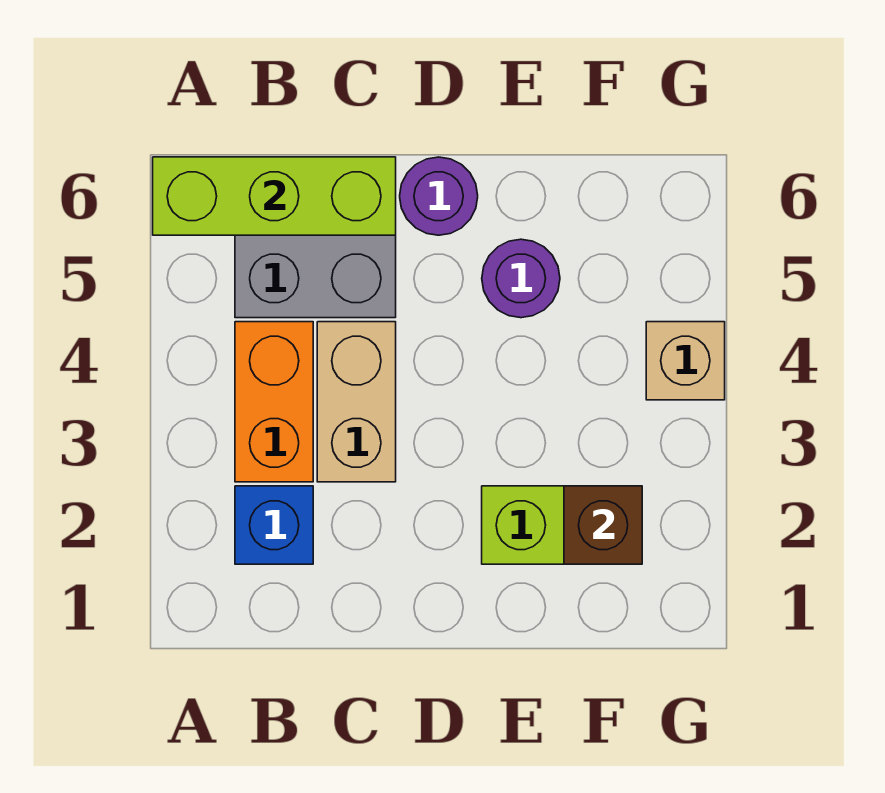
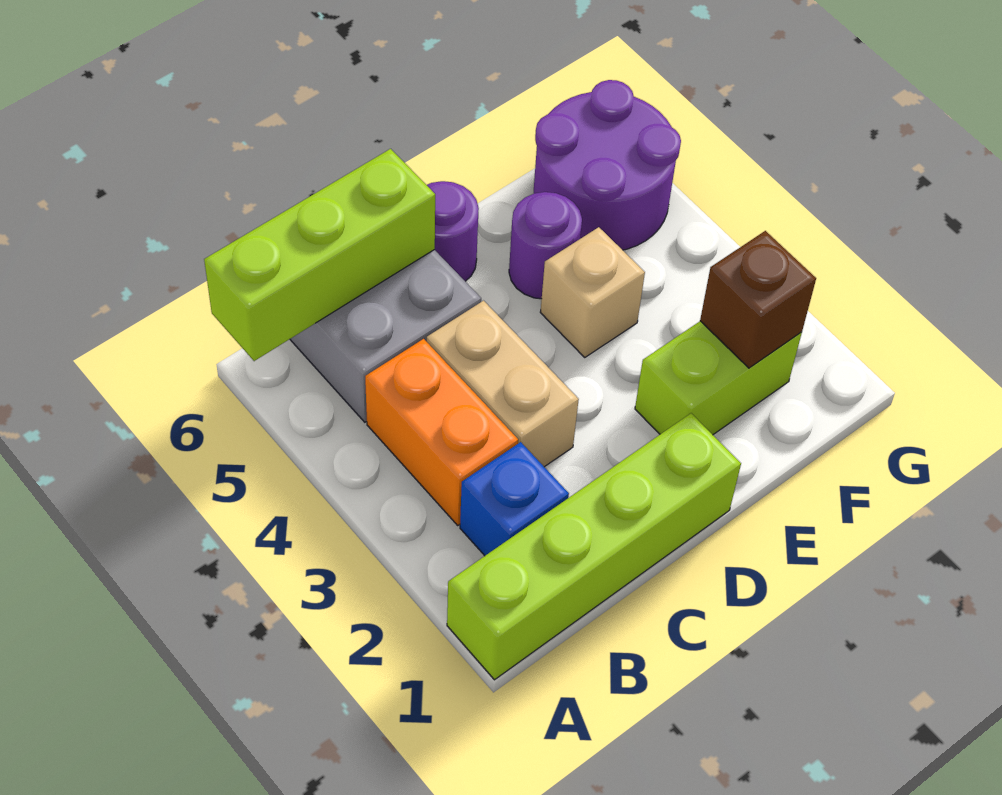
none -> lime brick A1:D1 level 1
none -> purple round brick F5:G6 level 1
tan brick G4 level 1 -> tan brick E4 level 1

